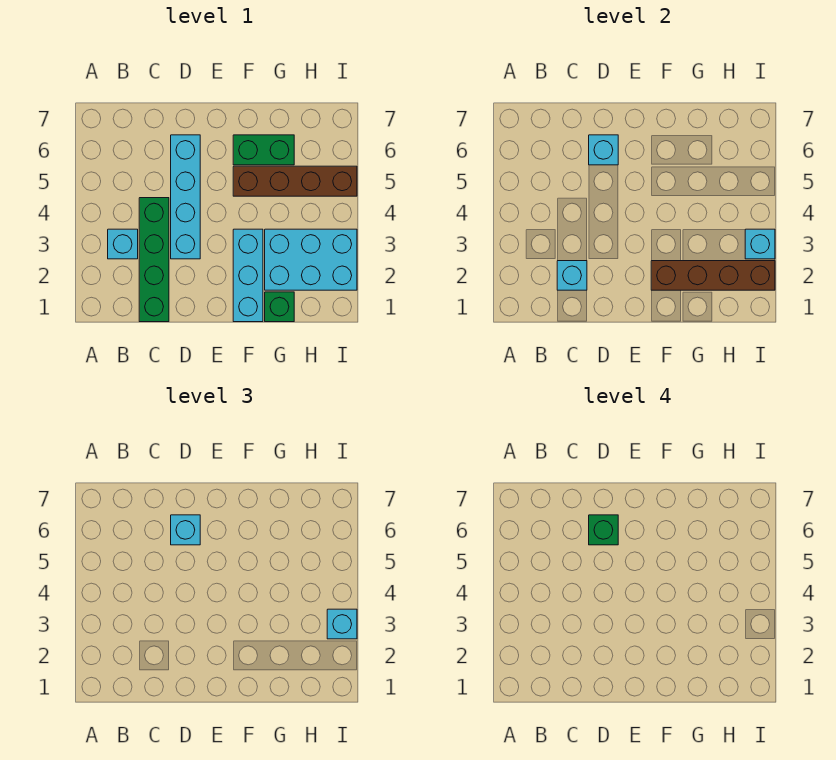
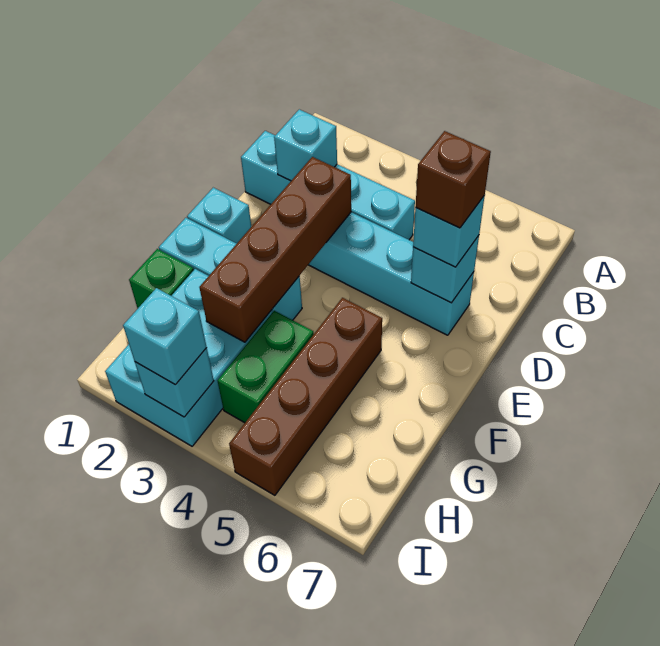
cyan brick B3 level 1 -> cyan brick E1 level 1
green brick C1:C4 level 1 -> cyan brick C1:C4 level 1
green brick D6 level 4 -> brown brick D6 level 4
brown brick F2:I2 level 2 -> brown brick D3:G3 level 2
green brick F6:G6 level 1 -> green brick G4:H4 level 1

